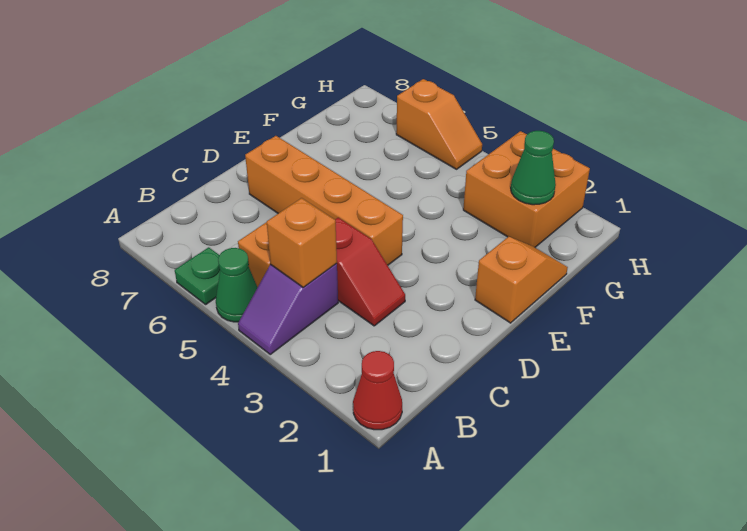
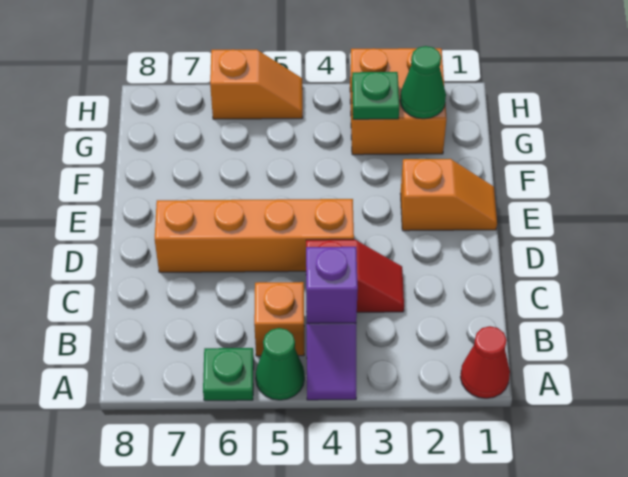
orange brick B4 level 2 -> purple brick B4 level 2
orange slope E1:F1 level 1 top E -> orange slope E1:E2 level 1 top 2
none -> green plate G3 level 2

